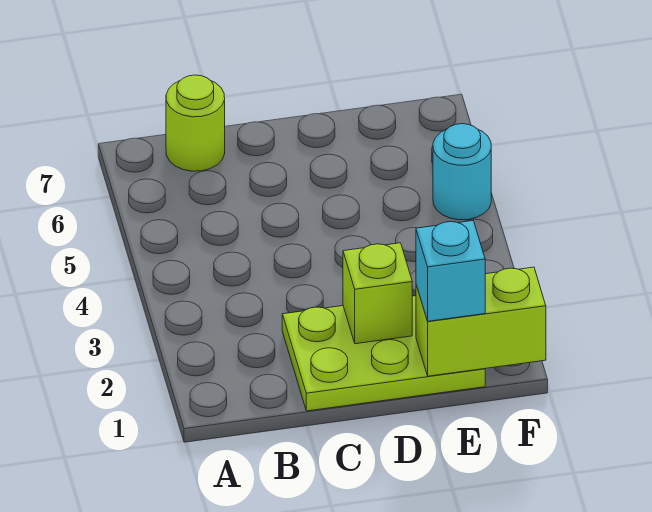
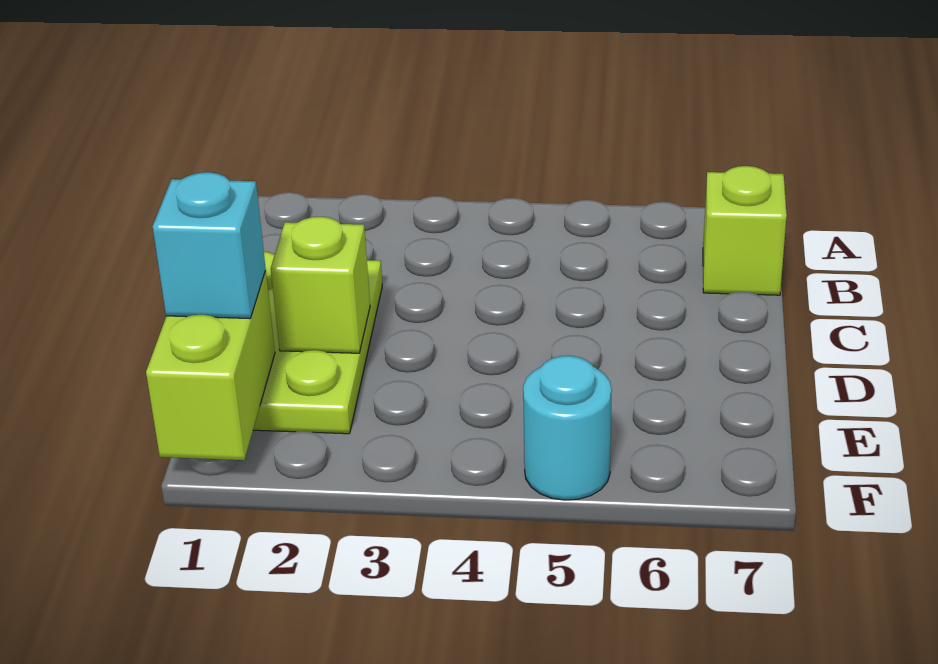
lime round brick B7 level 1 -> lime brick B7 level 1

